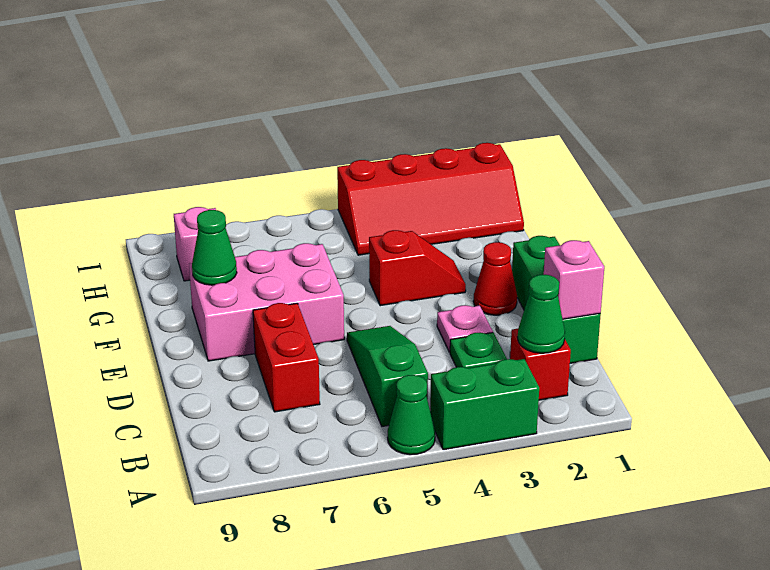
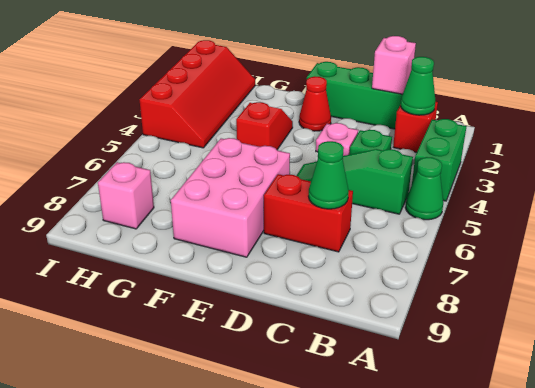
green cone F8 level 2 -> green cone C7 level 2

